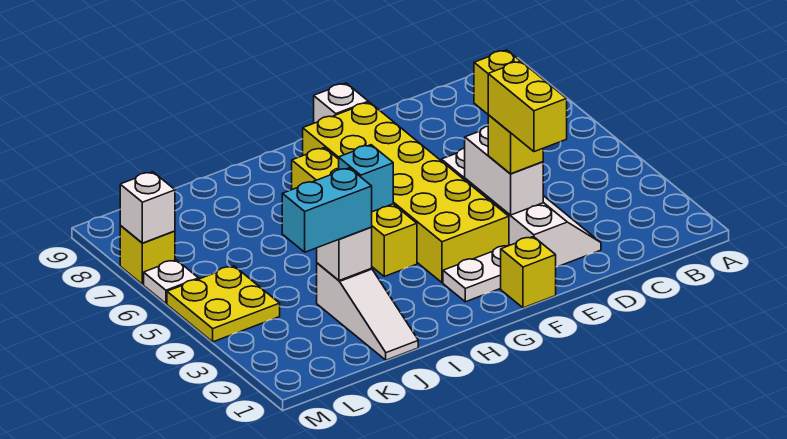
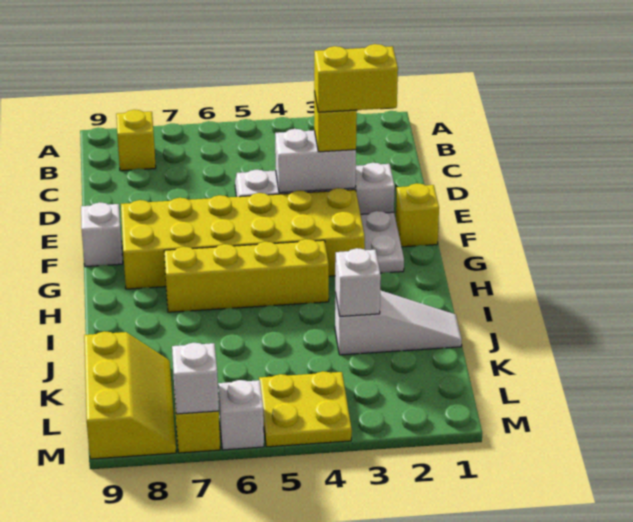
cyan brick H5 level 2 -> none
cyan brick J3:K3 level 3 -> none
none -> yellow slope K8:M9 level 1 top 9
white plate M6 level 1 -> white brick M6 level 1

